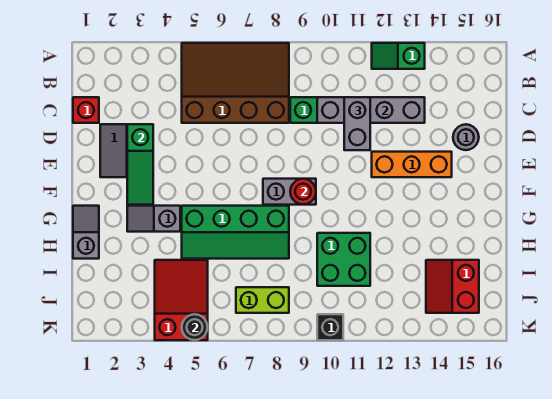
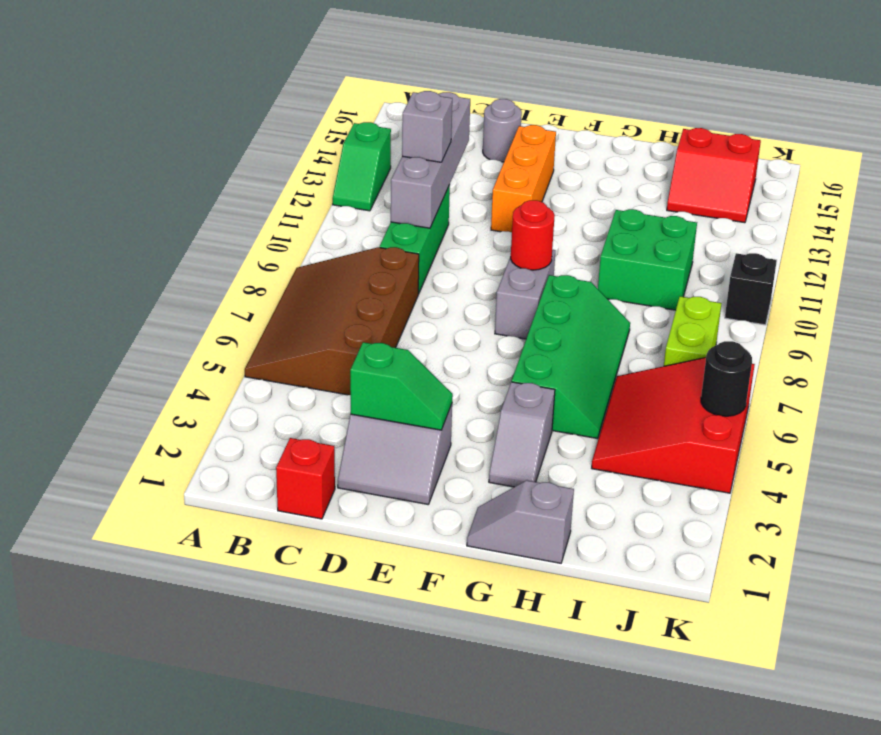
grey brick C11:D11 level 3 -> grey brick C11 level 3
green slope D3:F3 level 2 top D -> green slope D3:E3 level 2 top D
red slope I4:K5 level 1 top K -> red slope I4:K6 level 1 top K

